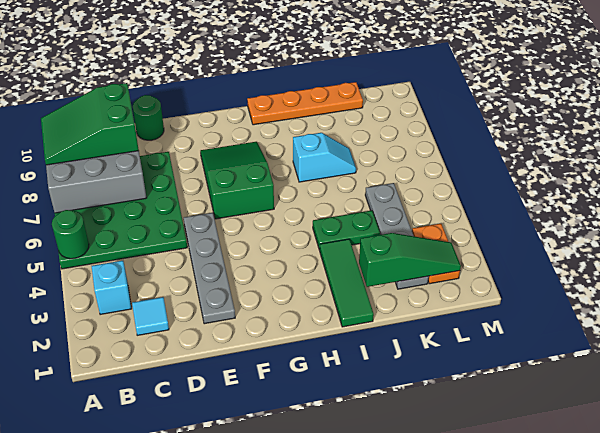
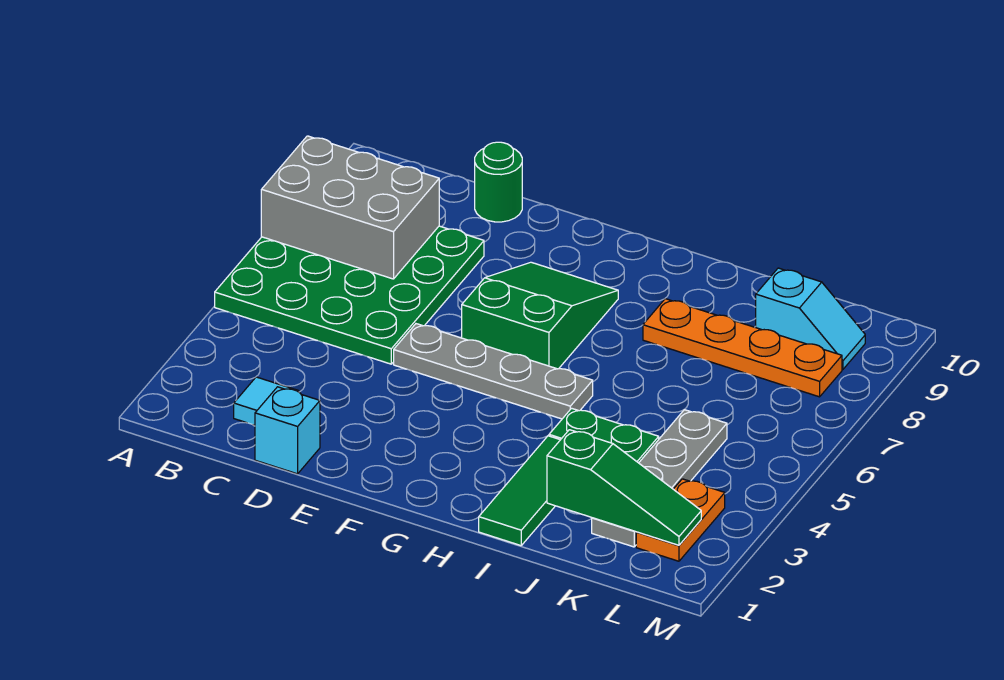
green round brick A5 level 2 -> none
green slope A8:C9 level 3 top C -> none
cyan brick B3 level 1 -> cyan brick D1 level 1
grey plate E2:E5 level 1 -> grey plate E5:H5 level 1
orange plate H10:K10 level 1 -> orange plate I8:L8 level 1
cyan slope I7:J7 level 1 top I -> cyan slope K9:L9 level 1 top K

